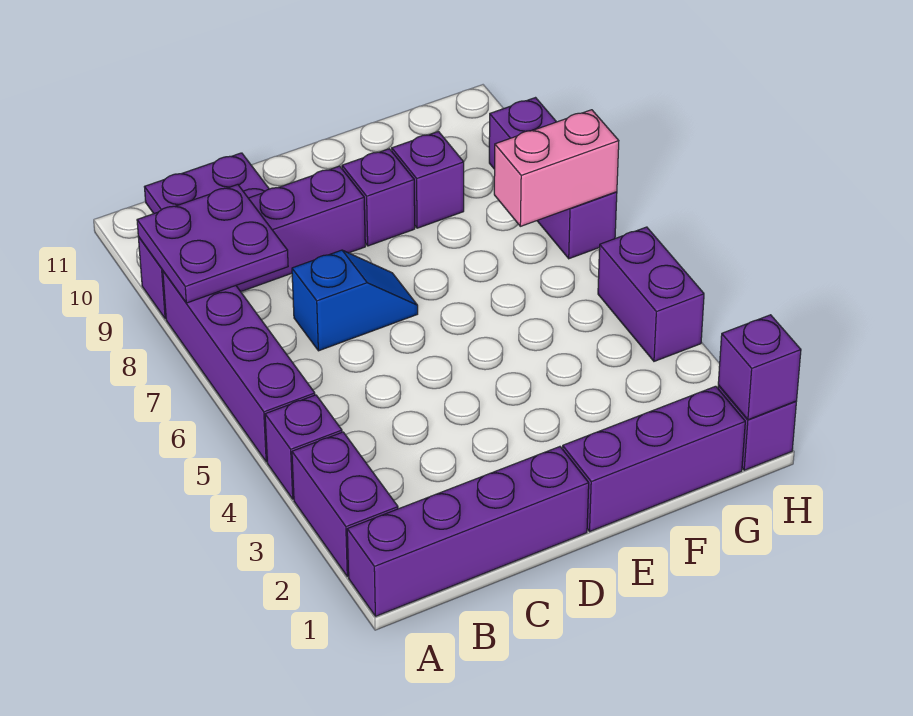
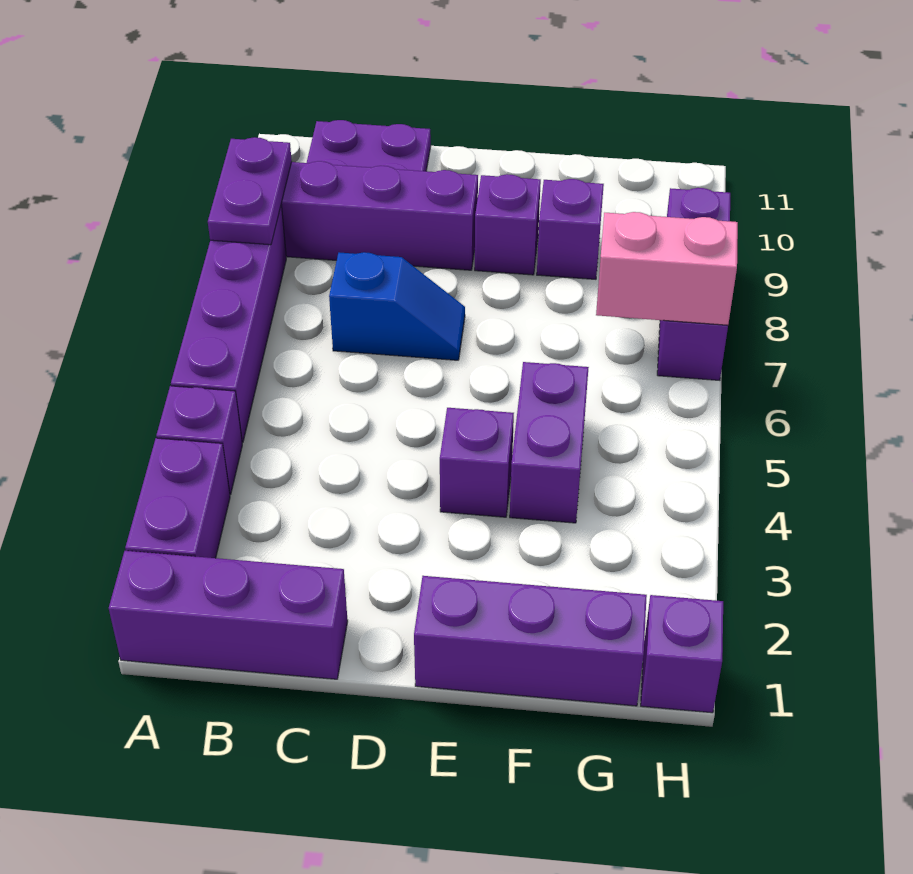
purple brick A1:D1 level 1 -> purple brick A1:C1 level 1
purple plate A8:B9 level 2 -> purple plate A8:A9 level 2
purple brick H1 level 2 -> purple brick E4 level 1
purple brick H4:H5 level 1 -> purple brick F4:F5 level 1

